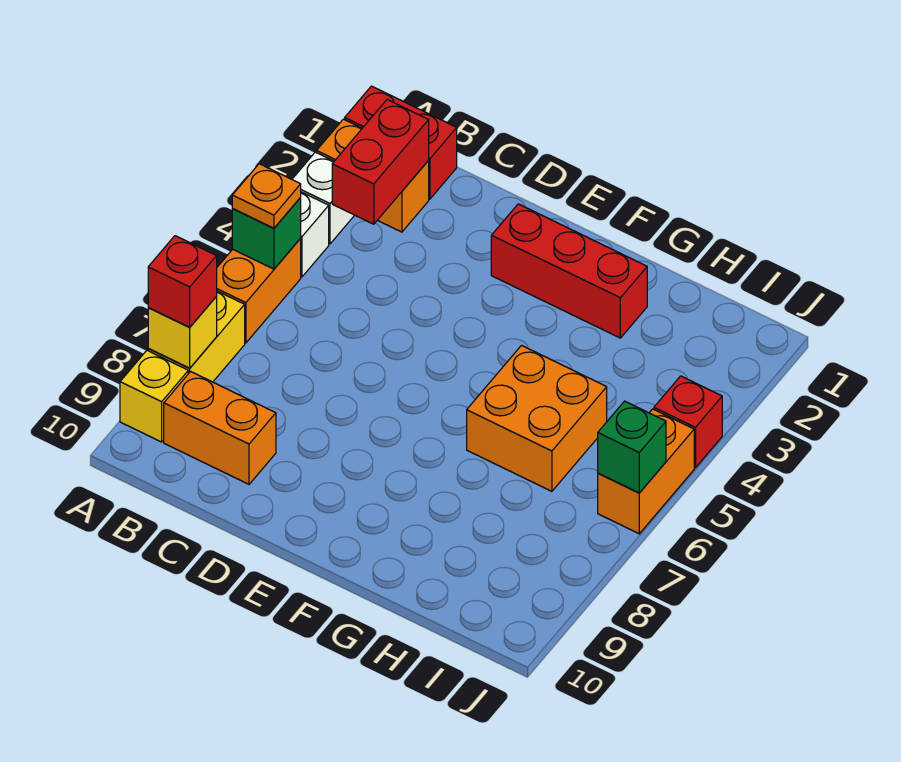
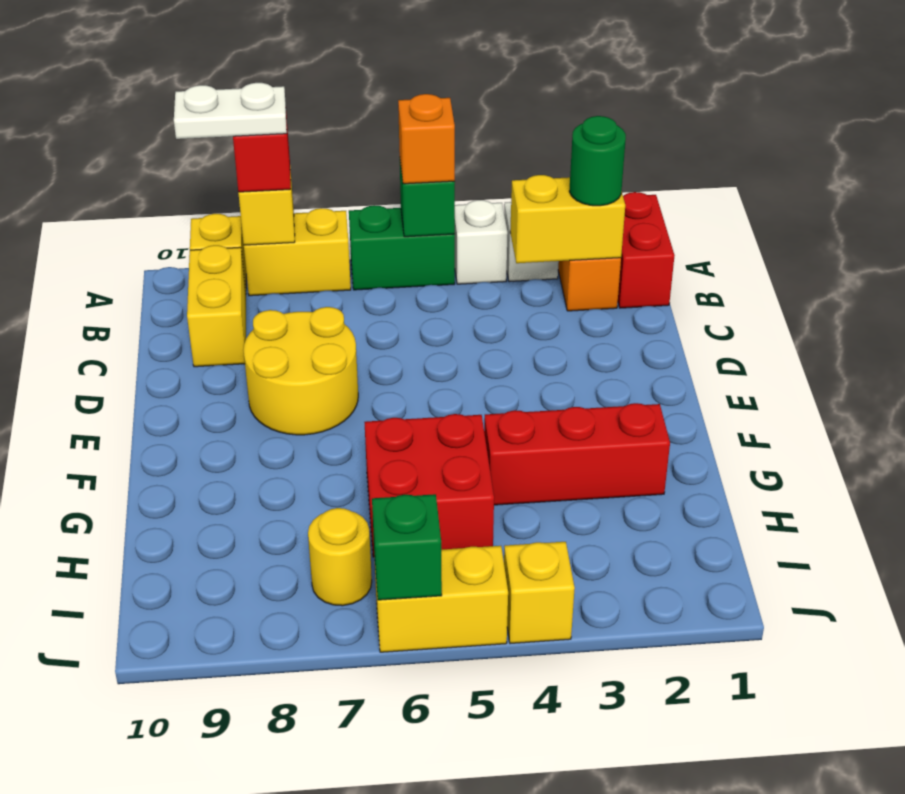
orange brick A5:A6 level 1 -> green brick A5:A6 level 1
orange plate A5 level 3 -> orange brick A5 level 3
none -> white plate A8:A9 level 4
red brick B2:B3 level 2 -> yellow brick B2:B3 level 2
none -> green round brick B2 level 3
orange brick B9:C9 level 1 -> yellow brick B9:C9 level 1
none -> yellow round brick D7:E8 level 1
red brick E2:G2 level 1 -> red brick G2:G4 level 1
orange brick G5:H6 level 1 -> red brick G5:H6 level 1
none -> yellow round brick I7 level 1
red brick J4 level 1 -> yellow brick J4 level 1
orange brick J5:J6 level 1 -> yellow brick J5:J6 level 1

